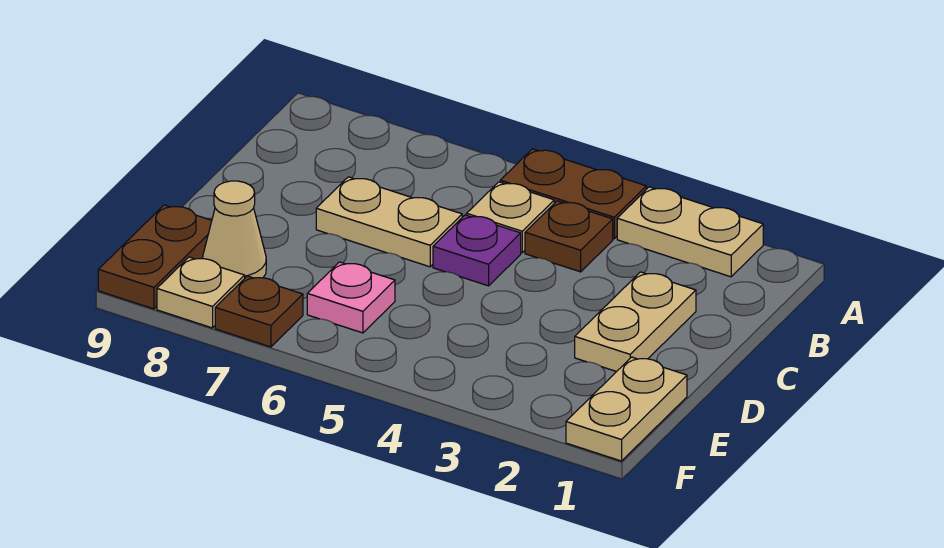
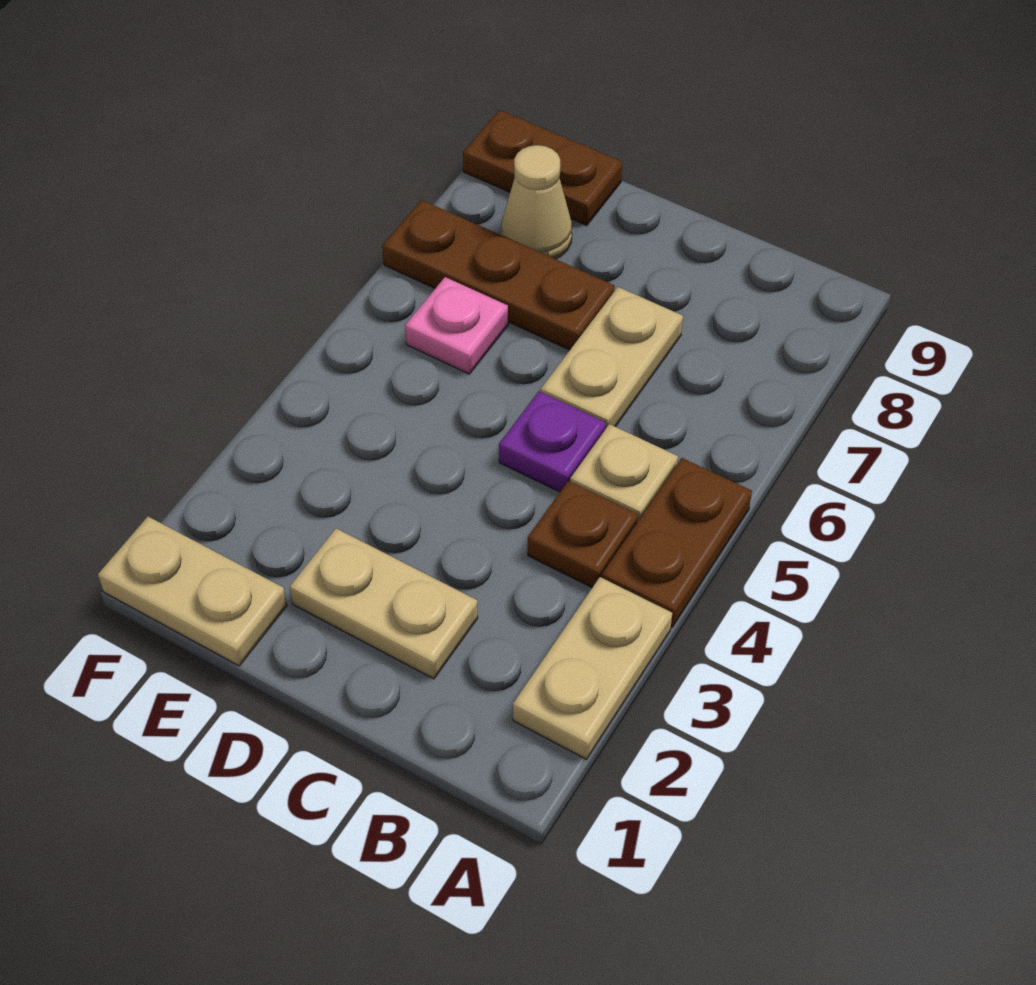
brown plate F7 level 1 -> brown plate D7:F7 level 1
tan plate F8 level 1 -> none

